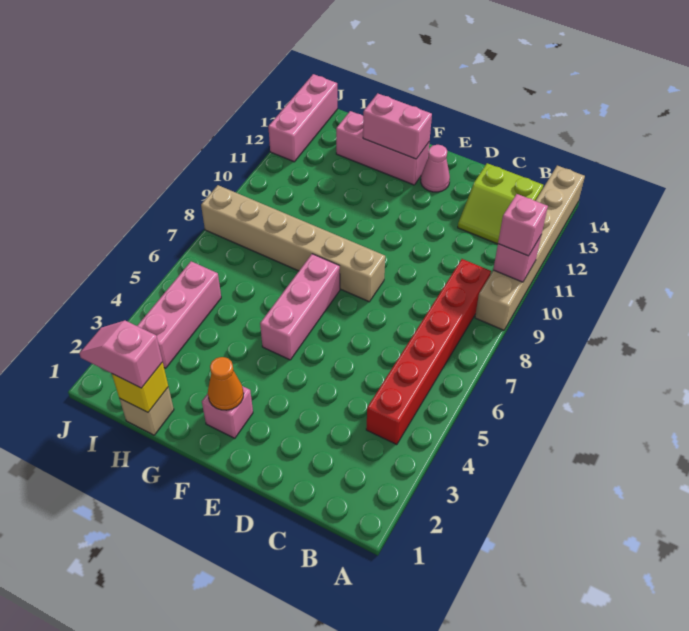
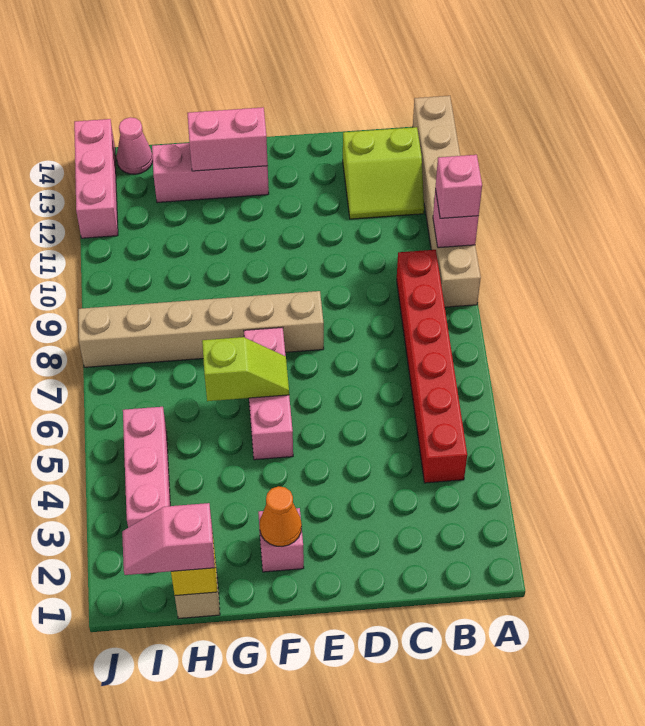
pink cone E13 level 1 -> pink cone I14 level 1
none -> lime slope F6:G6 level 2 top G

